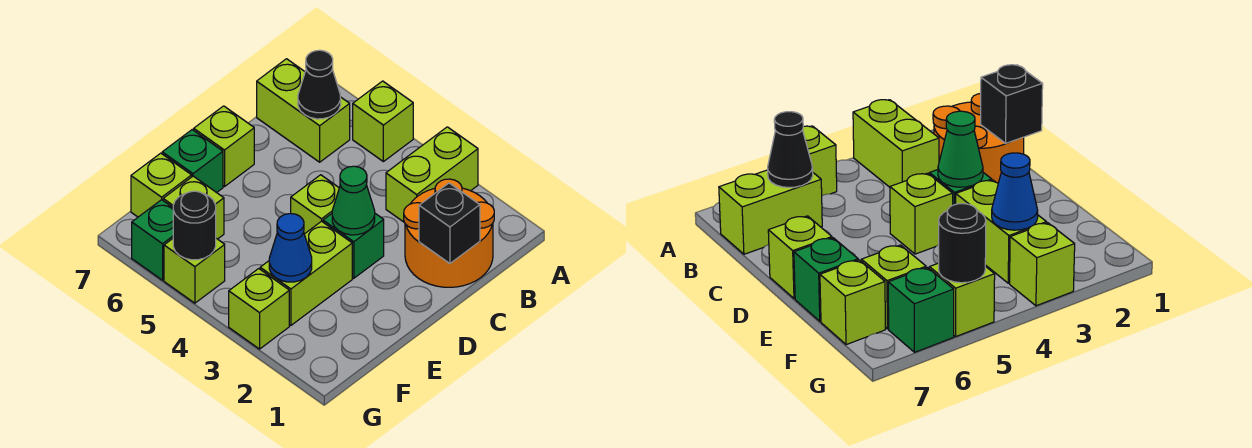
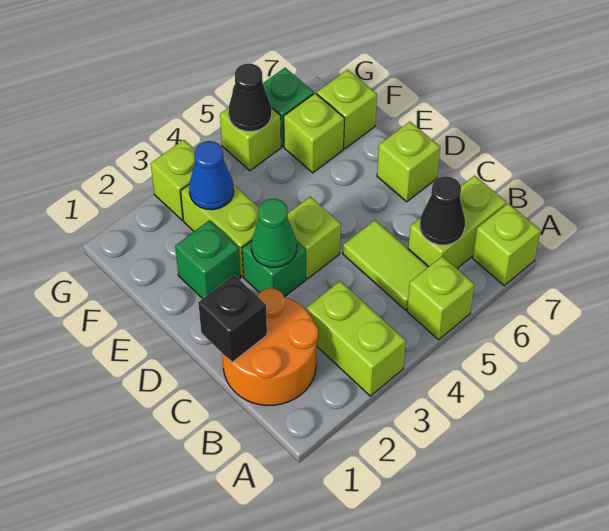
none -> lime brick A7 level 1
none -> lime tile B5:C5 level 1
green brick E7 level 1 -> green brick E2 level 1
black round brick G5 level 2 -> black cone G5 level 2

